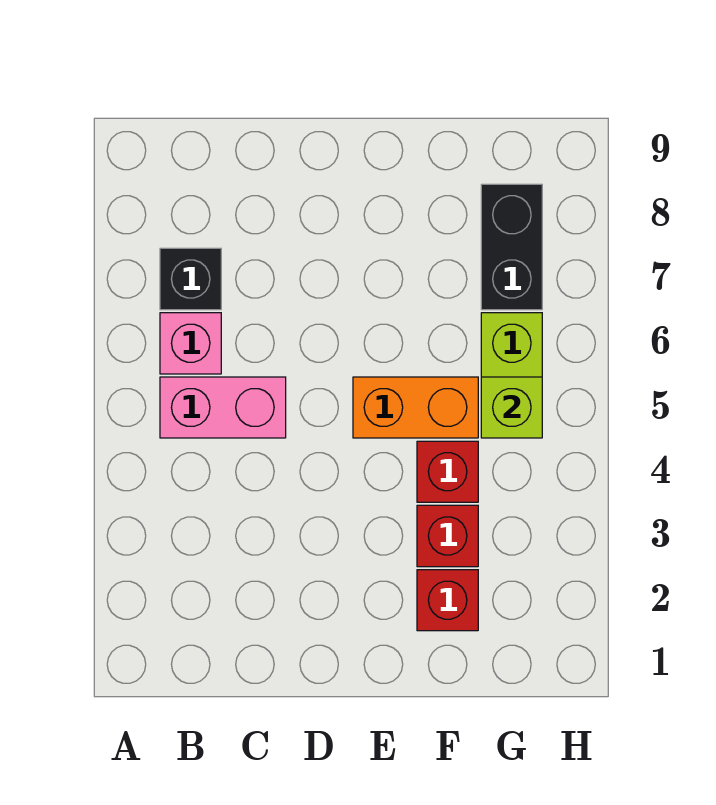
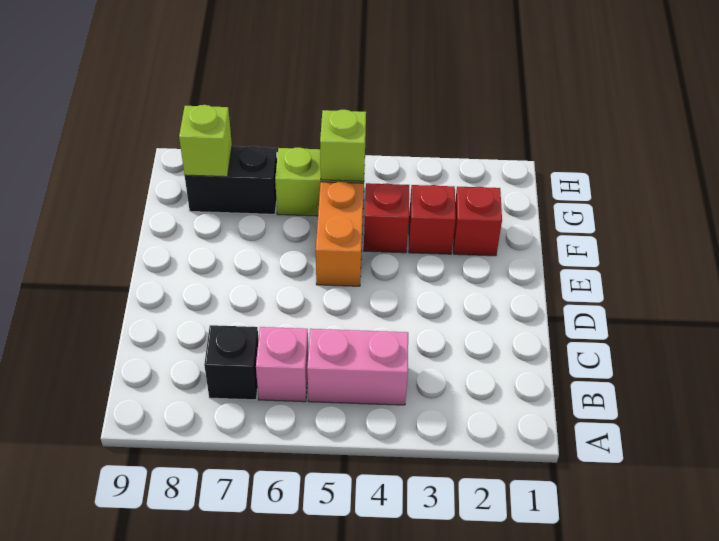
pink brick B5:C5 level 1 -> pink brick B4:B5 level 1
none -> lime brick G8 level 2

